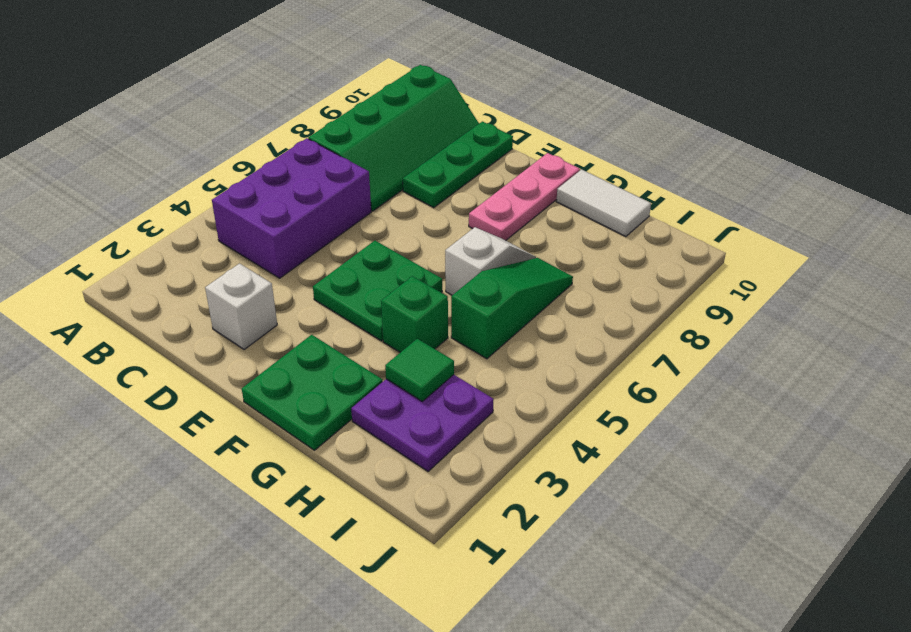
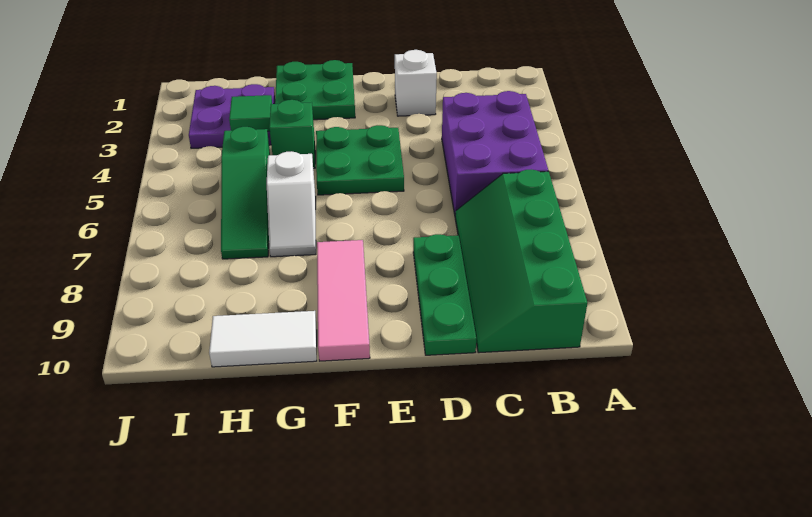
pink plate F8:F10 level 1 -> pink tile F8:F10 level 1

